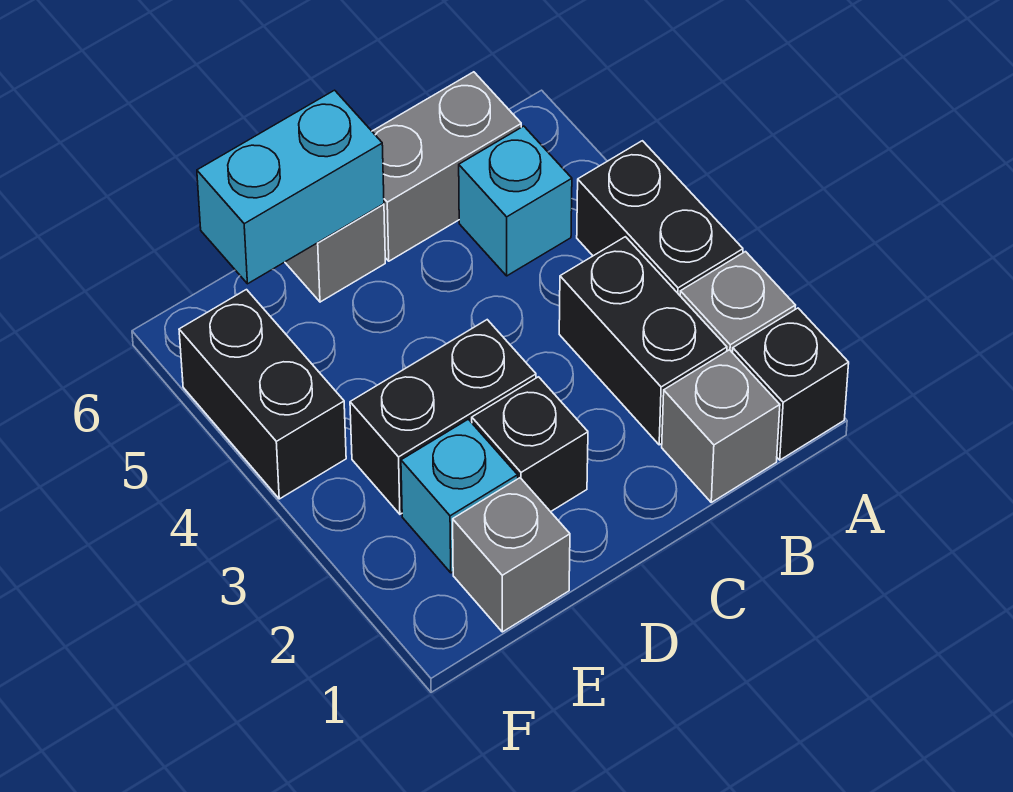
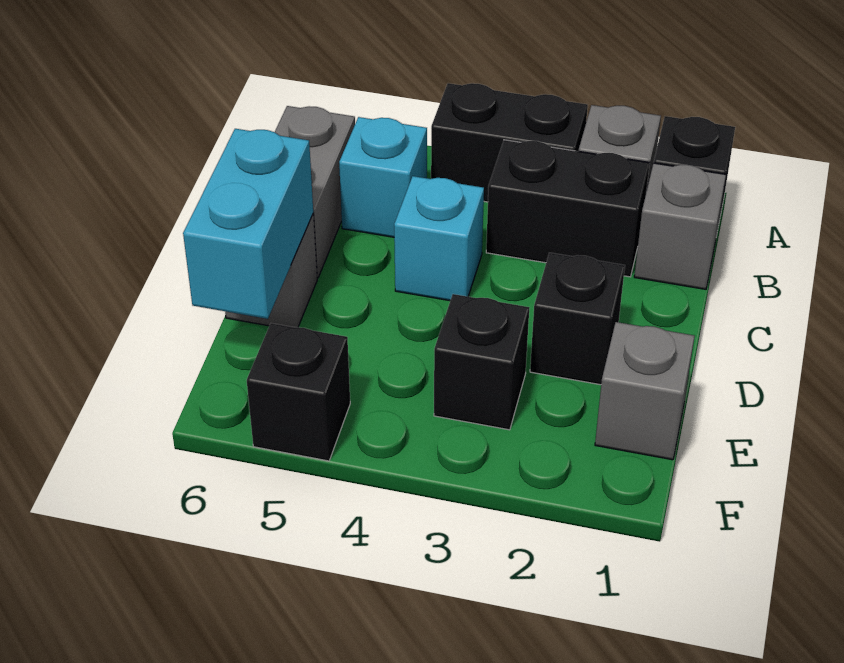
black brick D3:E3 level 1 -> black brick E3 level 1
cyan brick E2 level 1 -> cyan brick C4 level 1
black brick F4:F5 level 1 -> black brick F5 level 1

